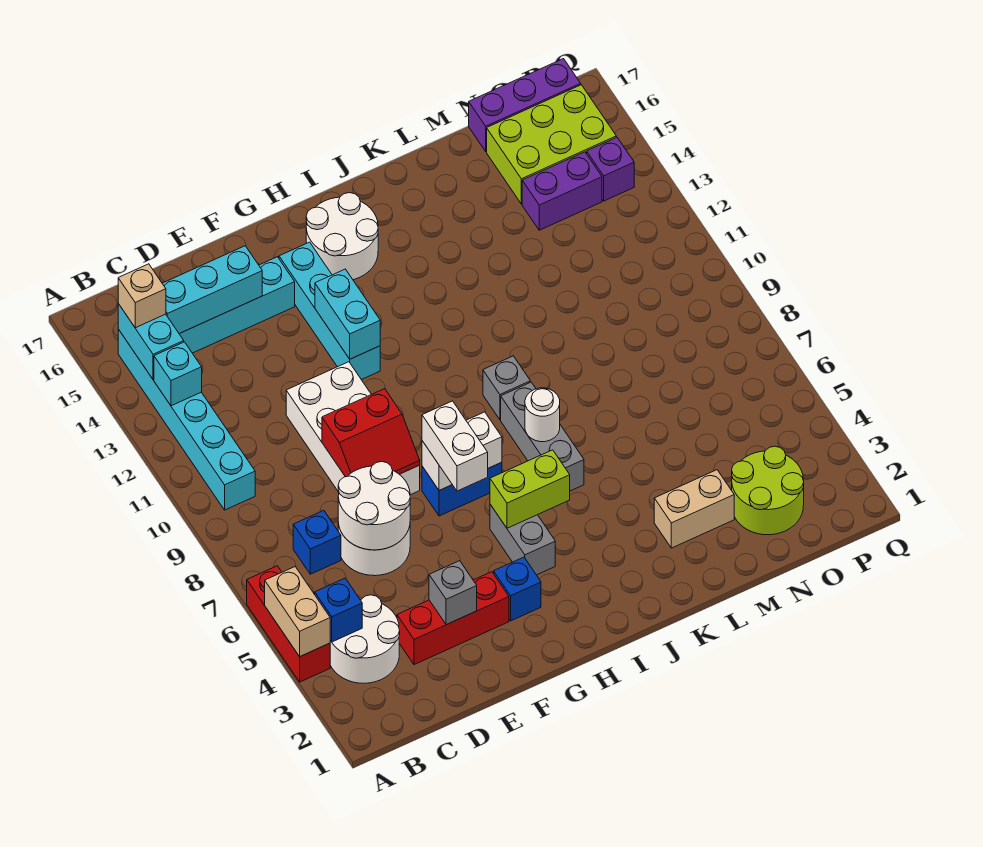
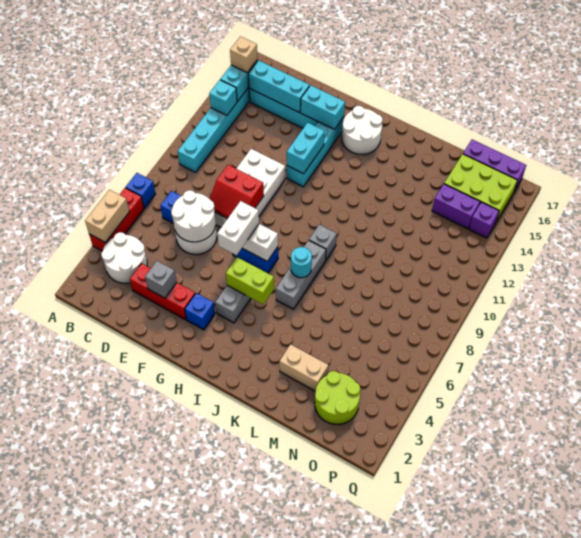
blue brick B4 level 2 -> blue brick A7 level 1
none -> cyan brick F15:G15 level 2
white round brick J7 level 2 -> cyan round brick J7 level 2

